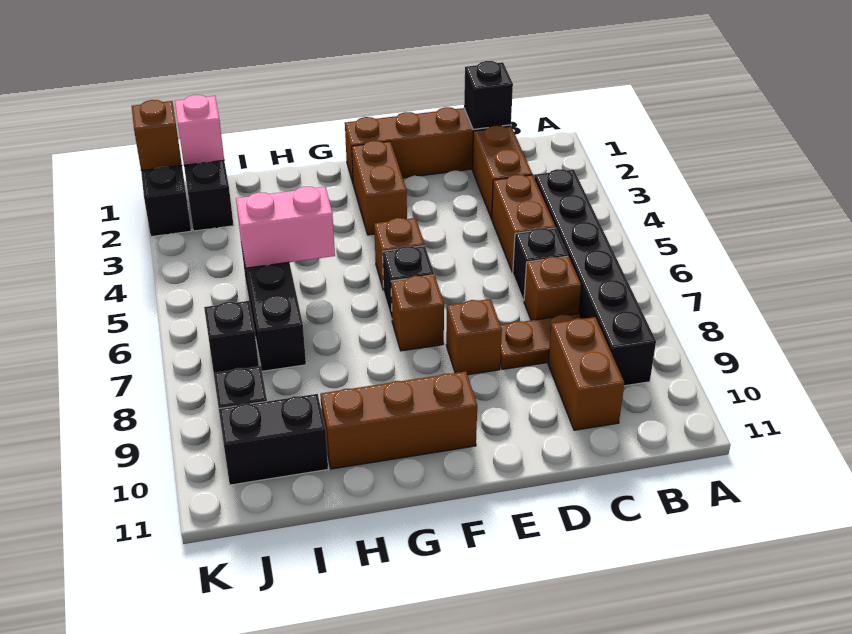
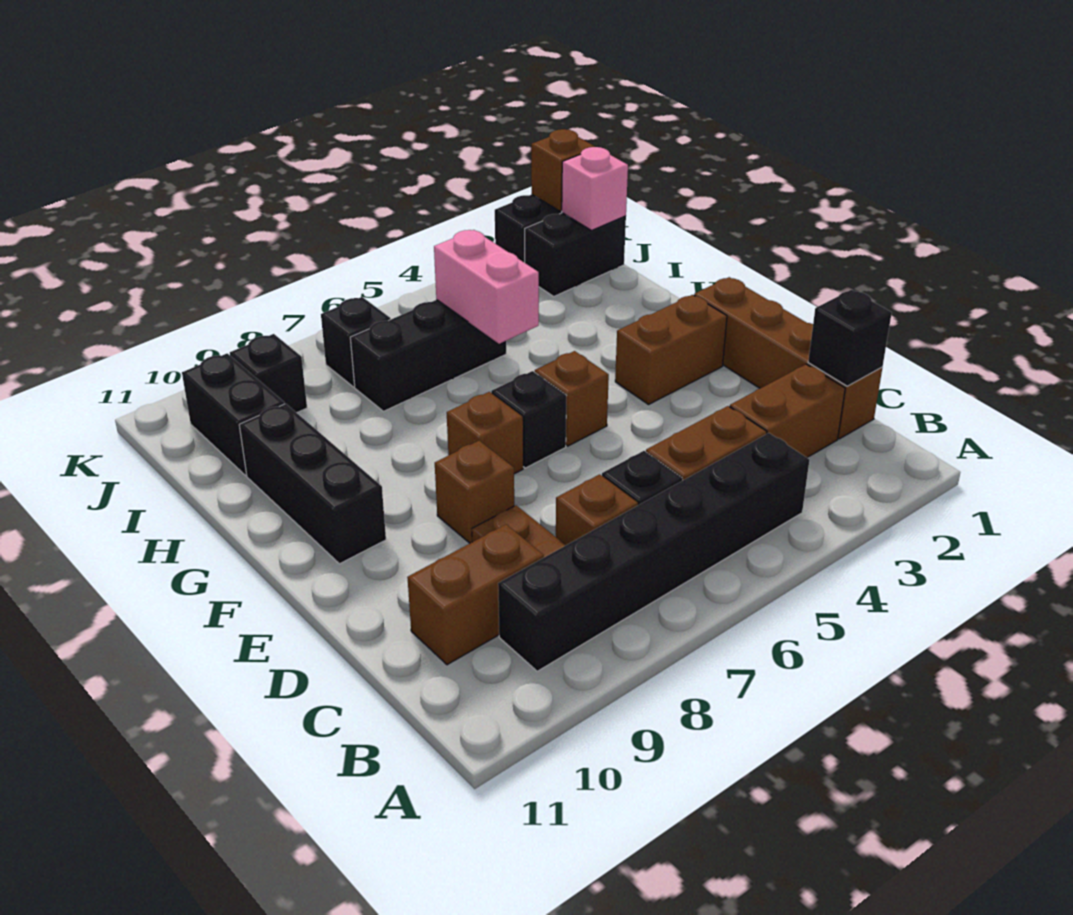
brown brick F10:H10 level 1 -> black brick F10:H10 level 1

